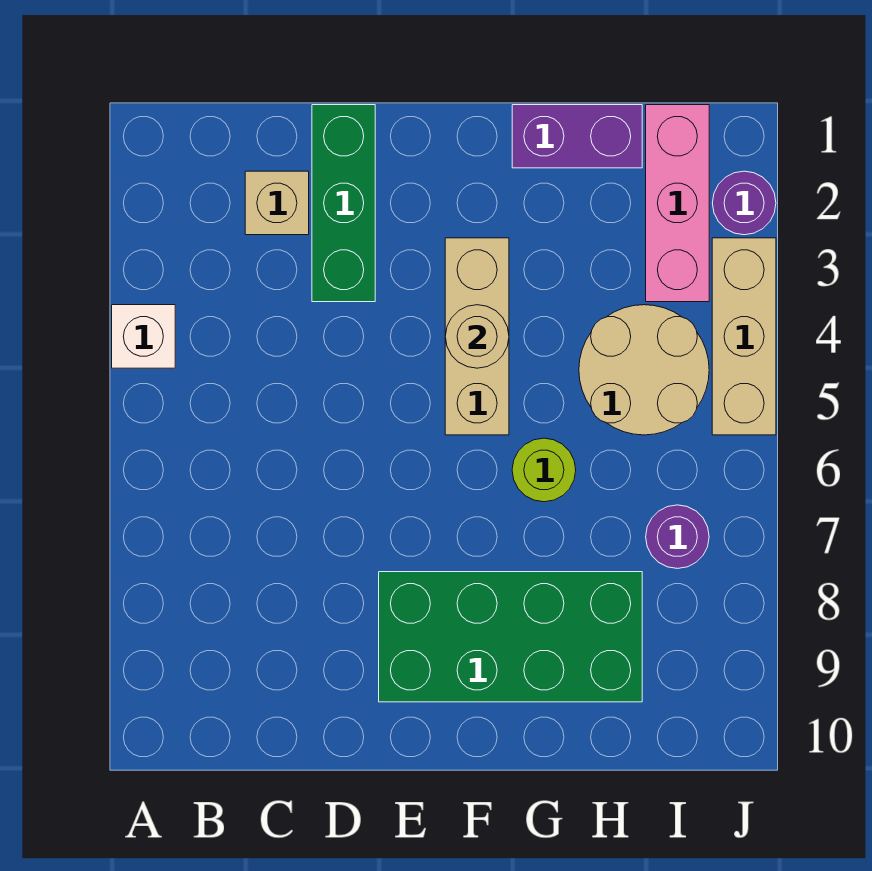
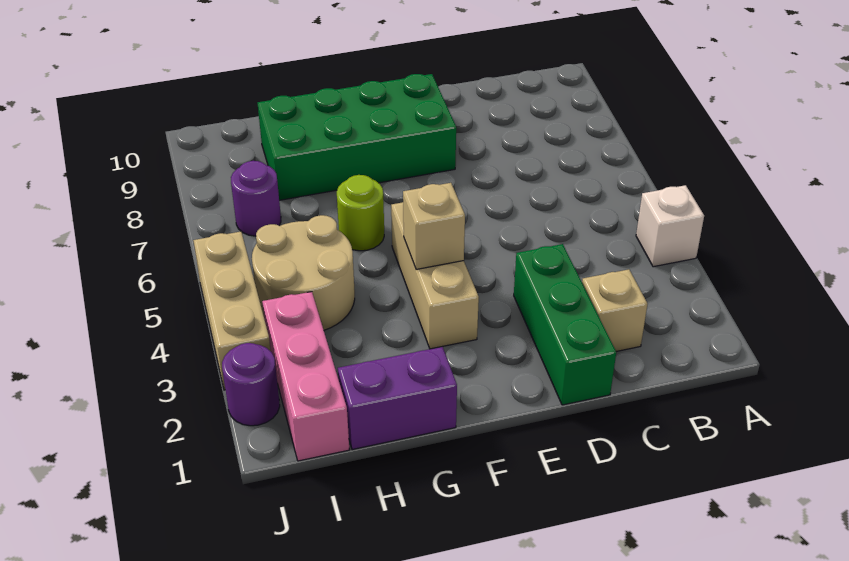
tan round brick F4 level 2 -> tan brick F4 level 2

